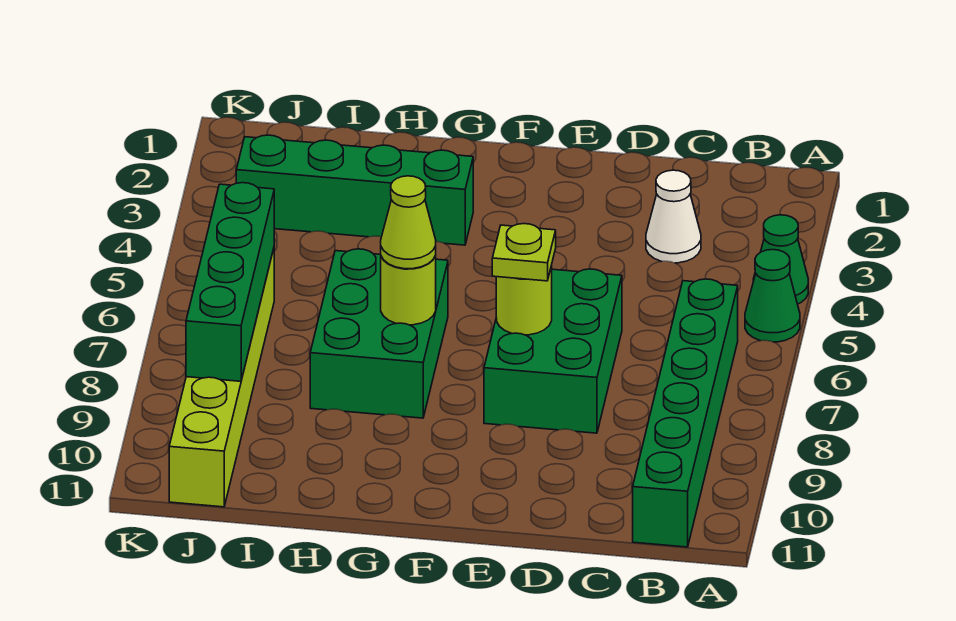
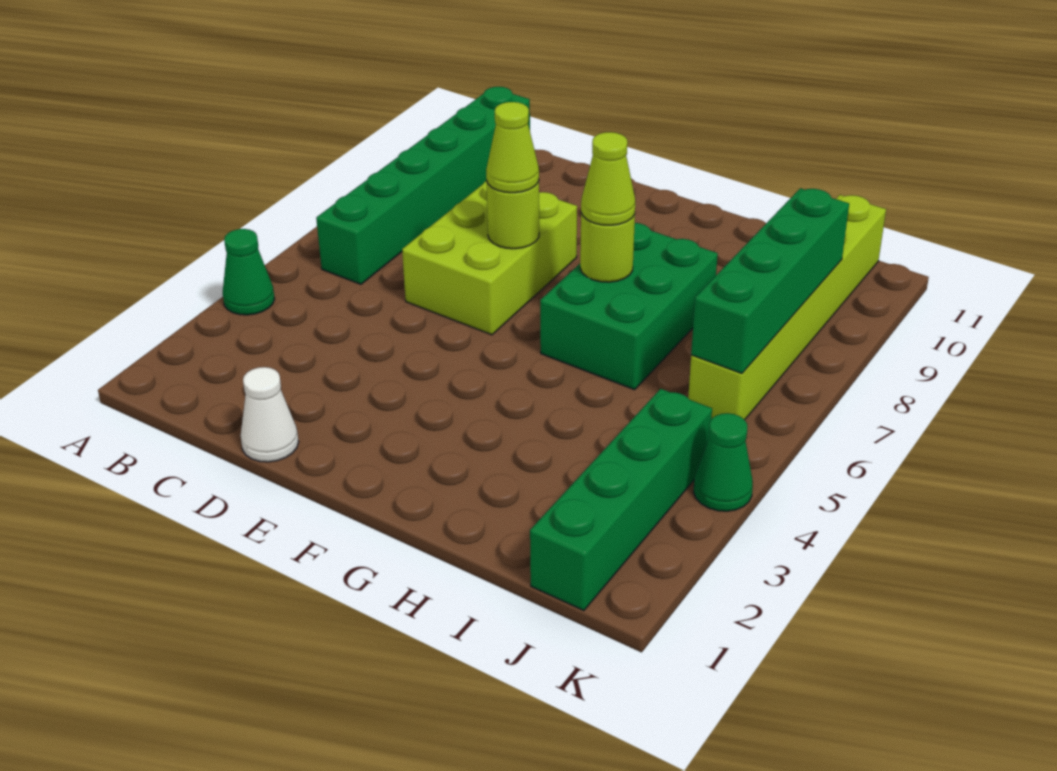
green cone A5 level 1 -> green cone K4 level 1
white cone C3 level 1 -> white cone D1 level 1
green brick D6:E8 level 1 -> lime brick D6:E8 level 1
lime plate E7 level 3 -> lime cone E7 level 3
green brick G3:J3 level 1 -> green brick J1:J4 level 1

